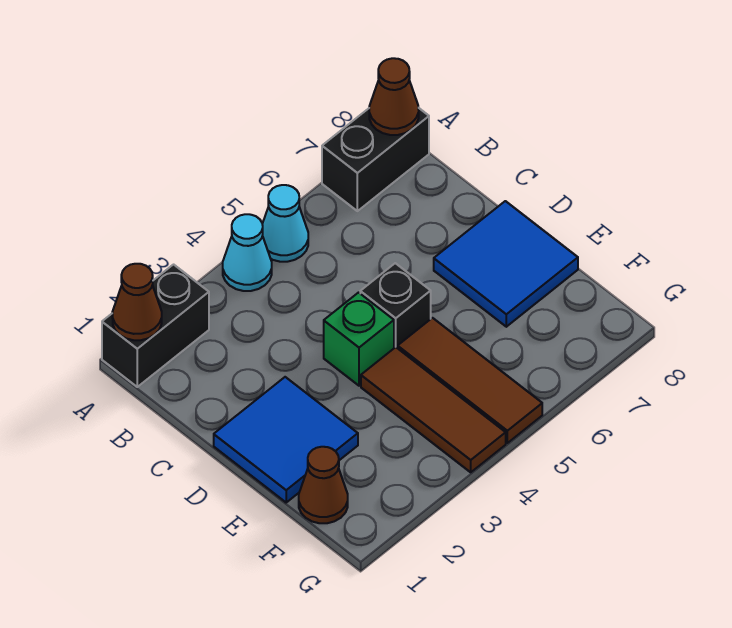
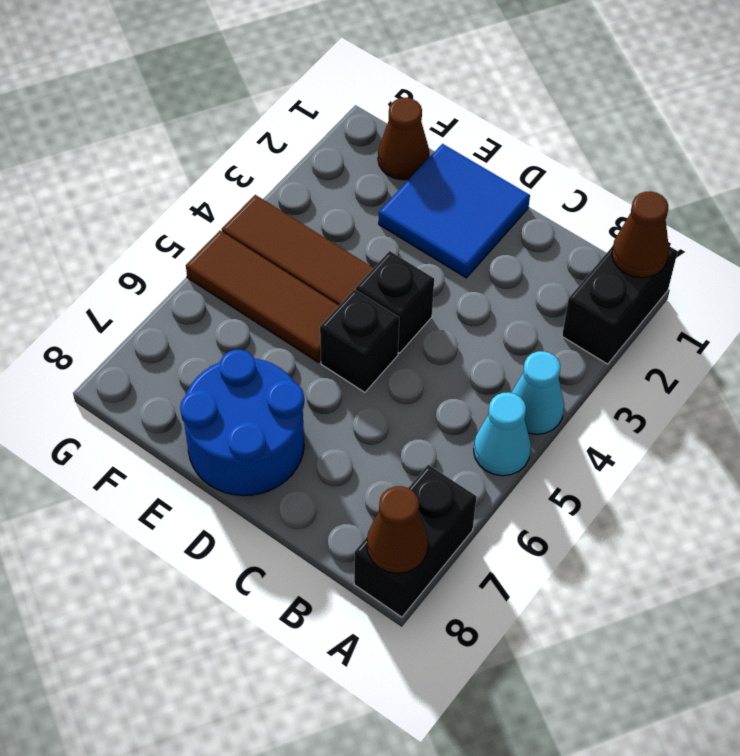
green brick D4 level 1 -> black brick D4 level 1
blue tile D7:E8 level 1 -> blue round brick D7:E8 level 1

